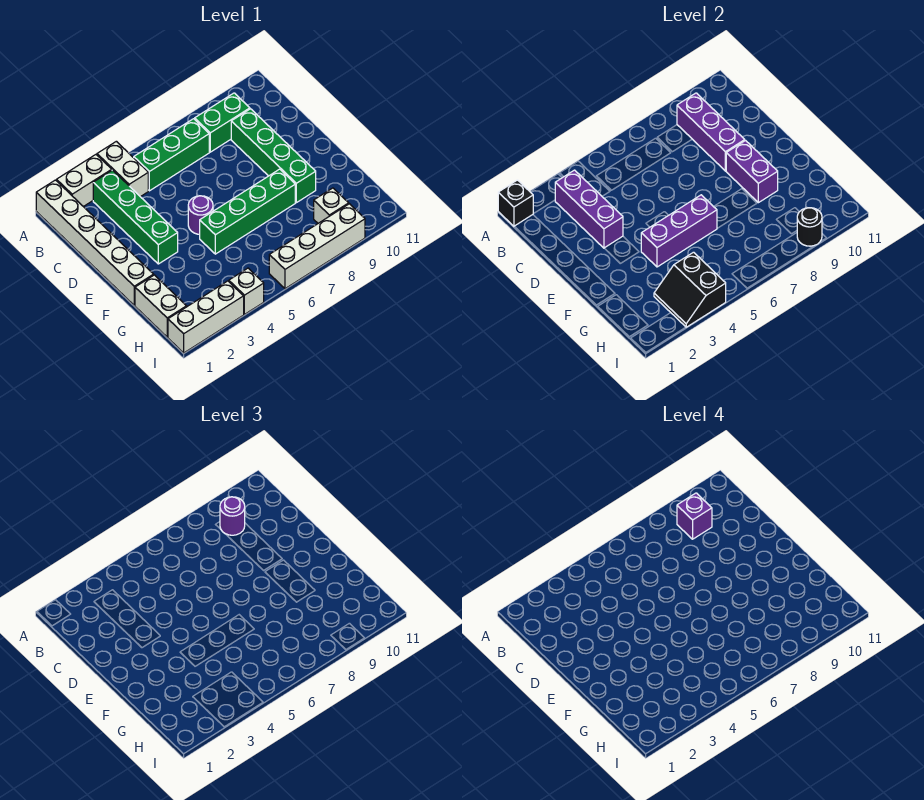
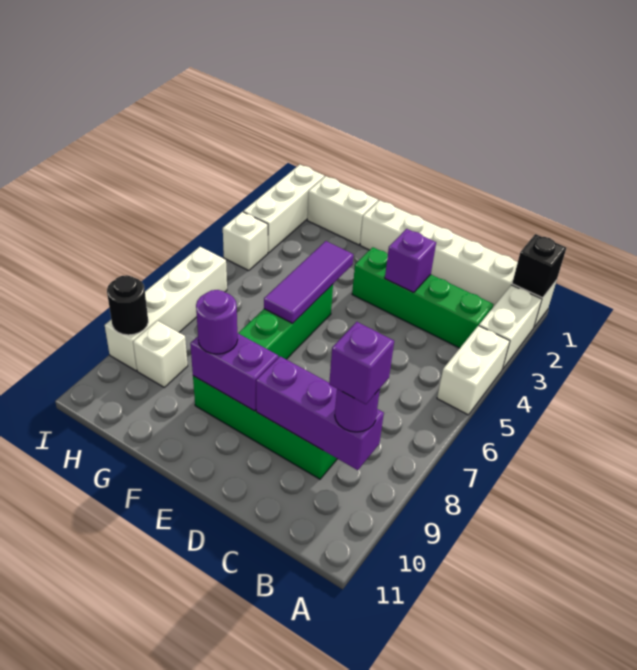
white brick A4:B4 level 1 -> white brick A4:A5 level 1
purple brick B3:D3 level 2 -> purple brick D3 level 2
green brick B5:B7 level 1 -> none
green brick B8:B9 level 1 -> none
purple round brick E5 level 1 -> purple round brick F9 level 3
purple brick F4:F6 level 2 -> purple tile F4:F6 level 2
black slope H3:I4 level 2 top 4 -> none

